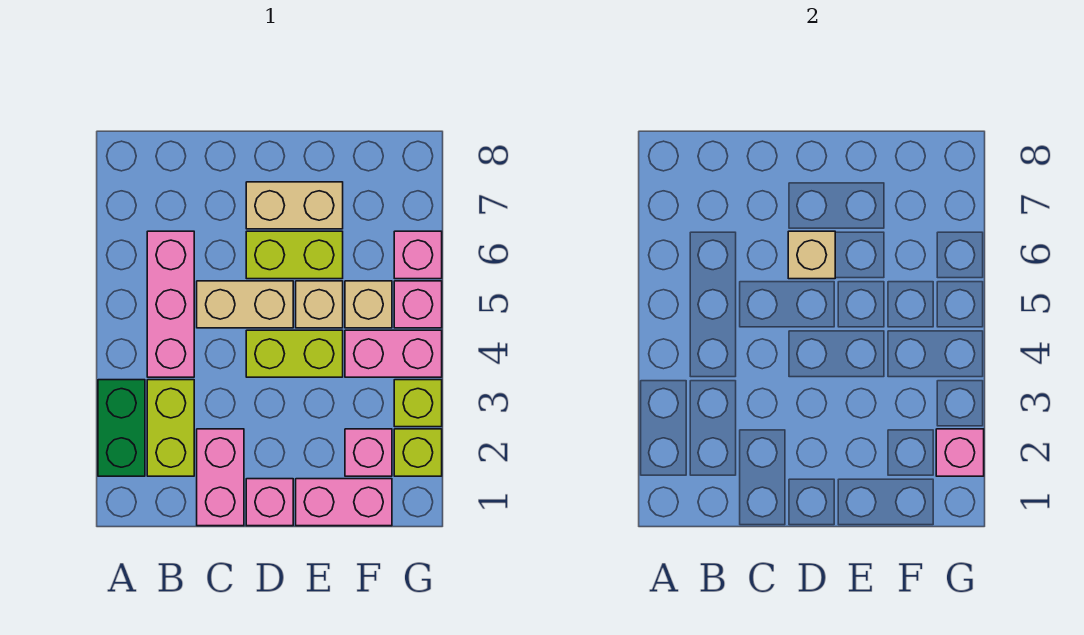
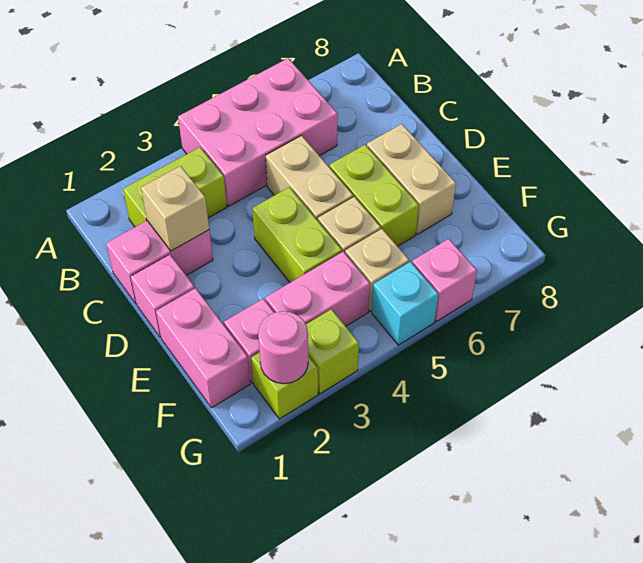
green brick A2:A3 level 1 -> none
pink brick B4:B6 level 1 -> pink brick A4:B6 level 1
tan brick D6 level 2 -> tan brick C2 level 2
pink brick F4:G4 level 1 -> pink brick F3:F4 level 1
pink brick G2 level 2 -> pink round brick G2 level 2
pink brick G5 level 1 -> cyan brick G5 level 1

